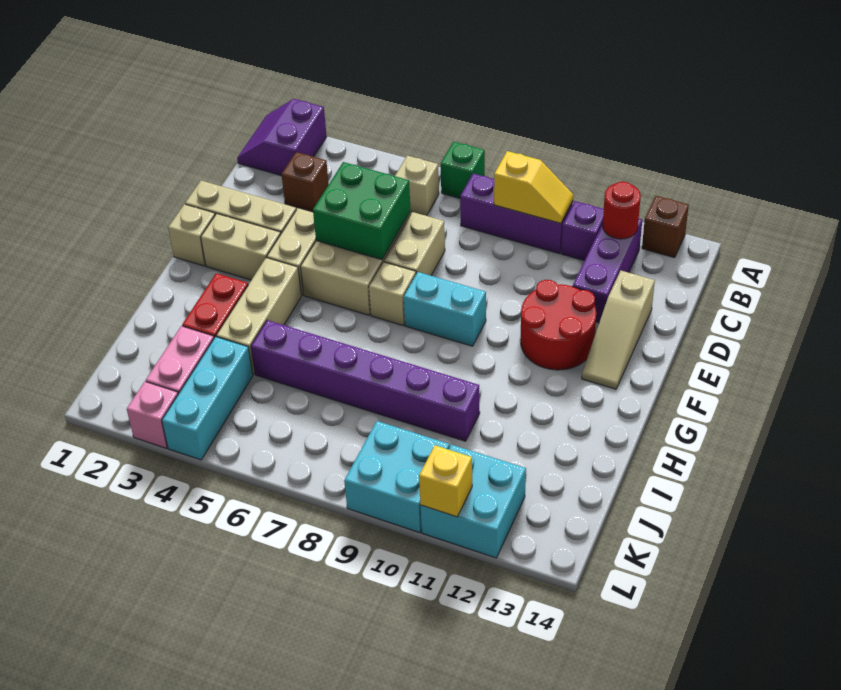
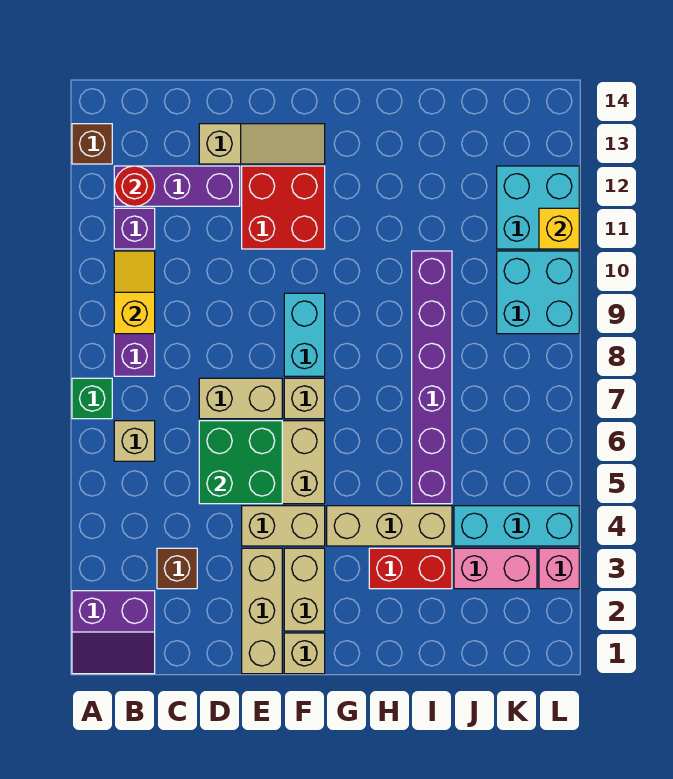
red round brick E11:F12 level 1 -> red brick E11:F12 level 1

